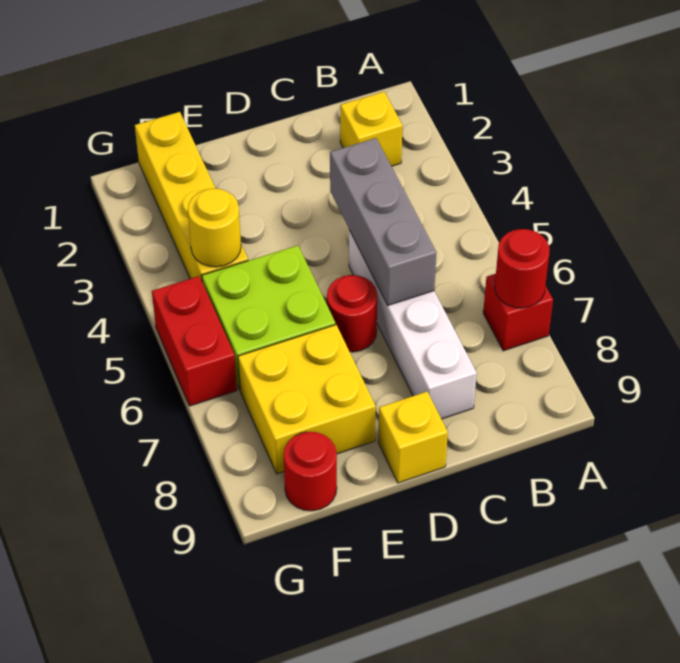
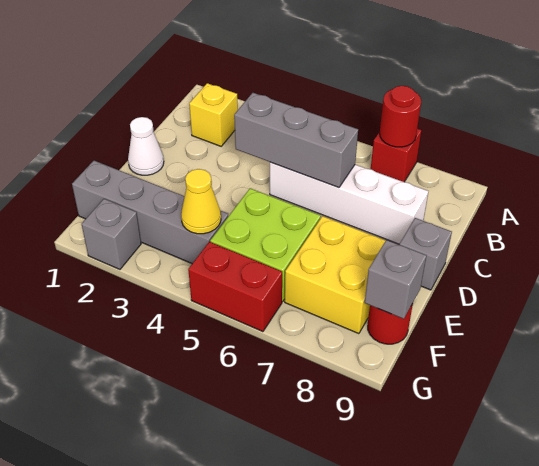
none -> white cone D1 level 1
red round brick D6 level 1 -> none
yellow brick D9 level 1 -> grey brick D9 level 1
yellow brick F1:F4 level 1 -> grey brick F1:F4 level 1
yellow round brick F4 level 2 -> yellow cone F4 level 2
none -> grey brick F9 level 2
none -> grey brick G2 level 1

